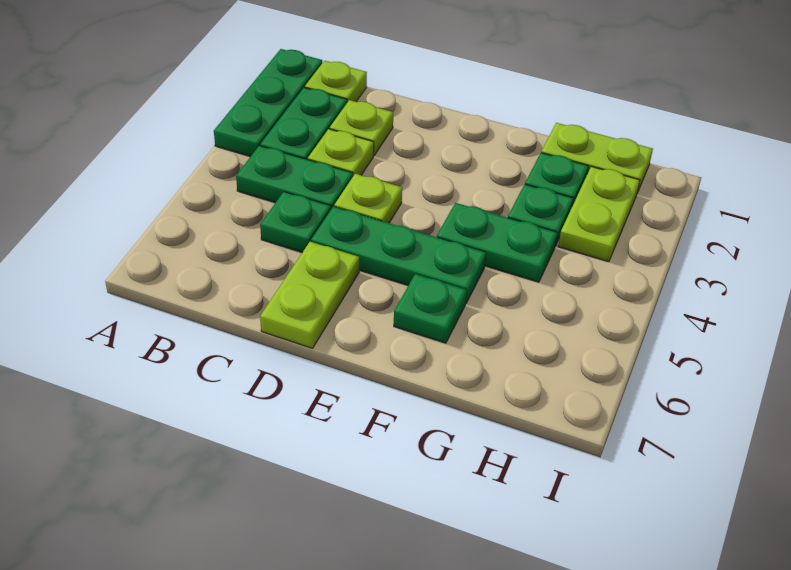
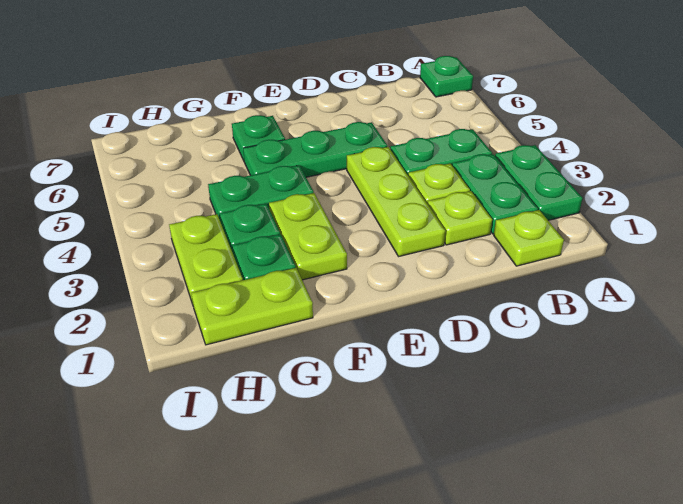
green plate A1:A3 level 1 -> green plate A2:A3 level 1
green plate C5 level 1 -> green plate A7 level 1
lime plate D4 level 1 -> lime plate D2:D4 level 1
lime plate D6:D7 level 1 -> lime plate F2:F3 level 1

